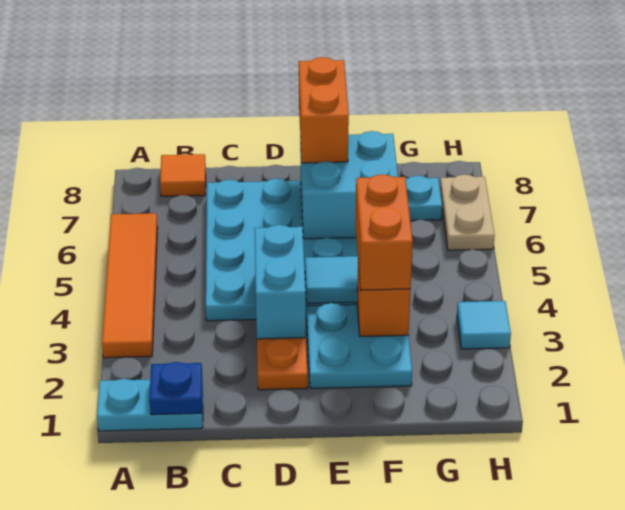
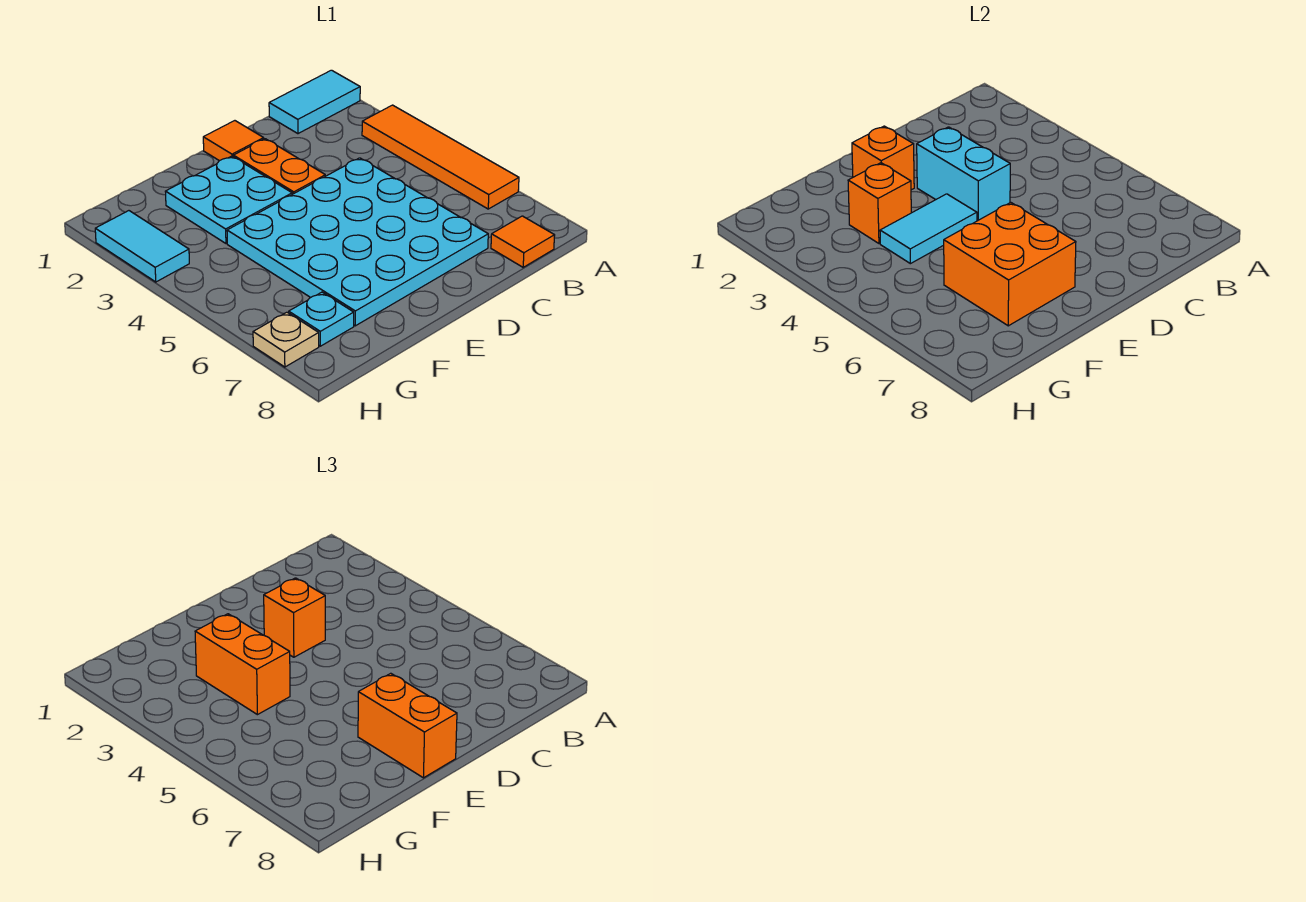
cyan plate A1:B1 level 1 -> cyan tile A1:B1 level 1
blue plate B1 level 2 -> none
none -> orange tile D1 level 1
none -> orange brick D3 level 3
none -> orange brick E2 level 2
cyan brick E6:F7 level 2 -> orange brick E6:F7 level 2
cyan tile H3 level 1 -> cyan tile H2:H3 level 1
tan plate H6:H7 level 1 -> tan plate H7 level 1

